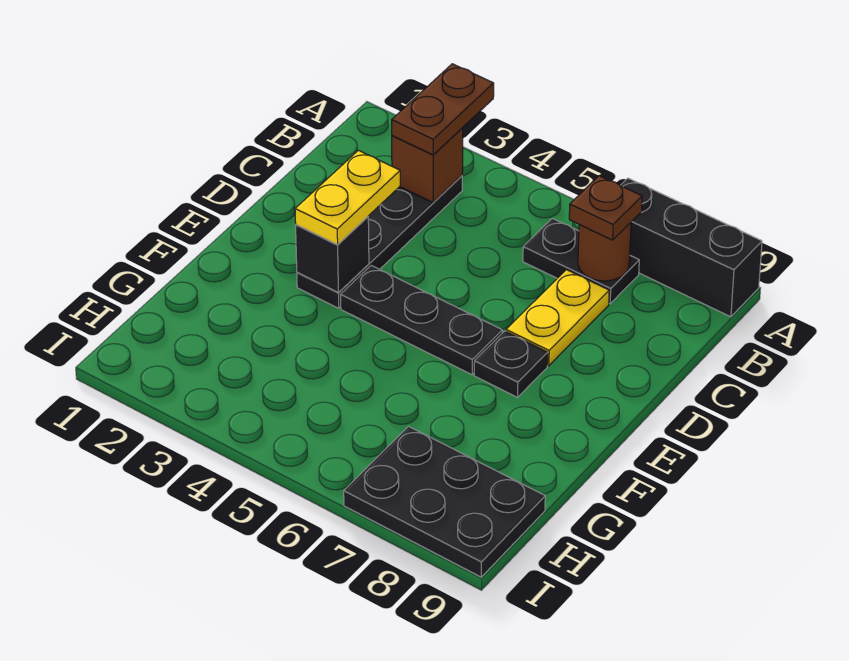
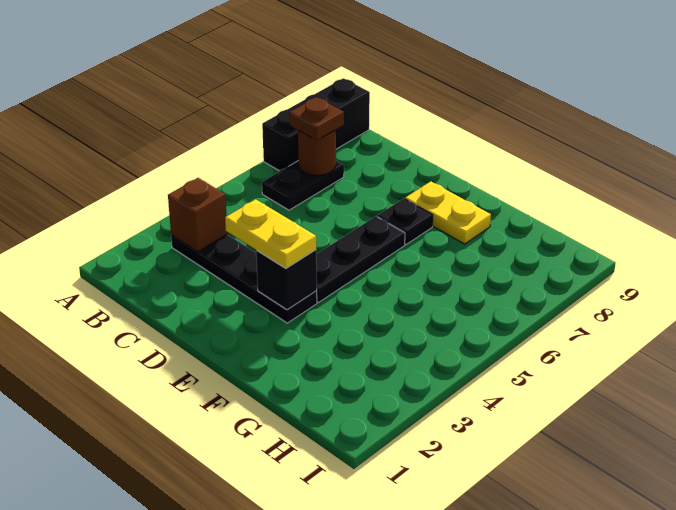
brown plate A3:B3 level 3 -> none
yellow plate C7:D7 level 1 -> yellow plate E8:F8 level 1
black plate H7:I9 level 1 -> none

